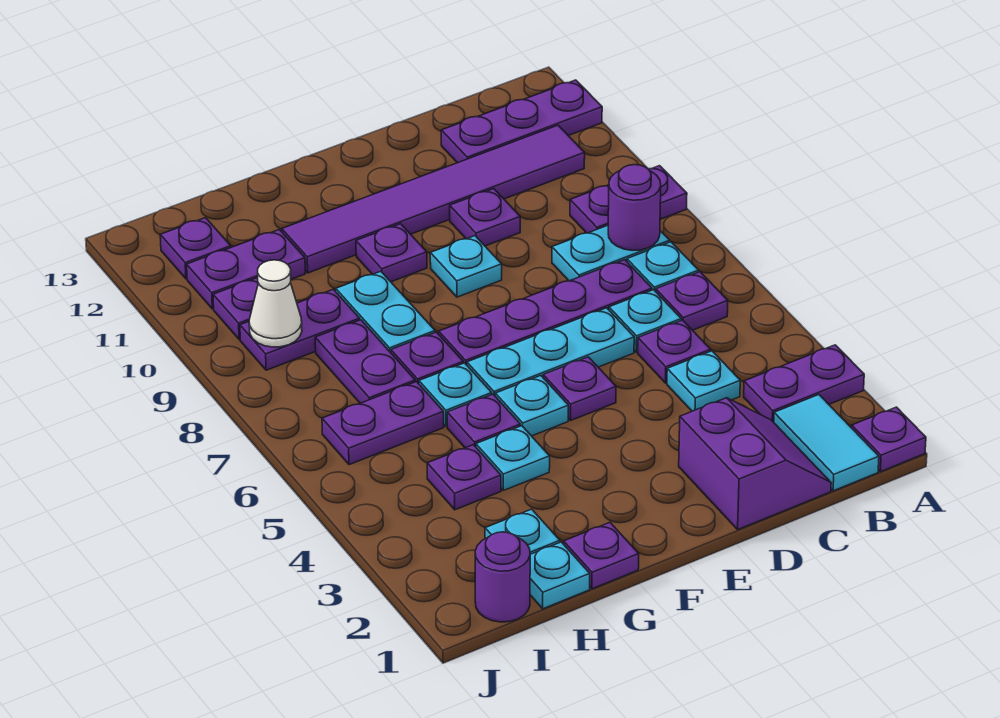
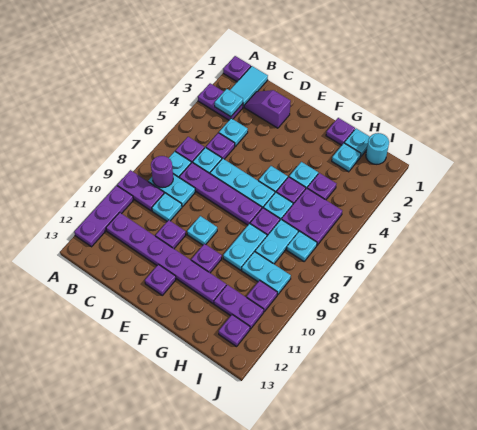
purple plate A12:C12 level 1 -> purple plate A10:A12 level 1
none -> cyan plate B3 level 2
purple tile B11:G11 level 1 -> purple plate B11:G11 level 1
purple slope C1:D2 level 1 top D -> purple slope C2:D2 level 1 top D
none -> cyan plate C9 level 1
purple plate E5 level 1 -> purple plate E12 level 1
purple plate H6:I6 level 1 -> purple plate H5:I6 level 1
purple plate H7:H8 level 1 -> cyan plate H7:H8 level 1
purple plate H9:I9 level 1 -> cyan plate H9:I9 level 1
purple round brick I1 level 1 -> cyan round brick I1 level 1
none -> cyan plate I7 level 1
white cone I9 level 2 -> none

